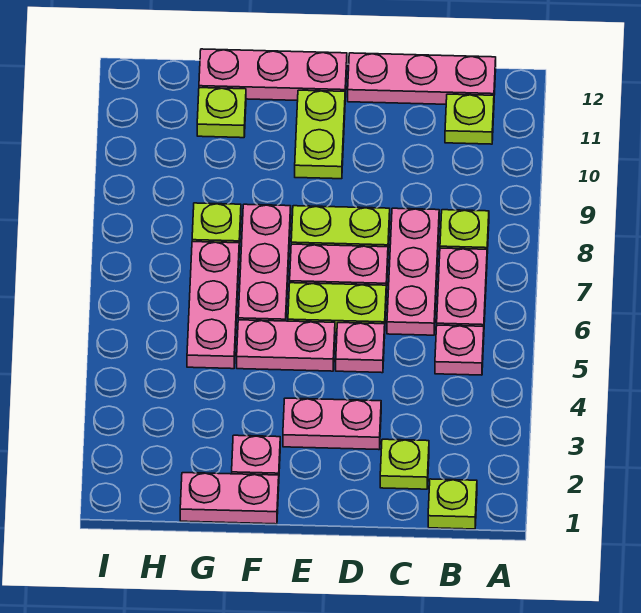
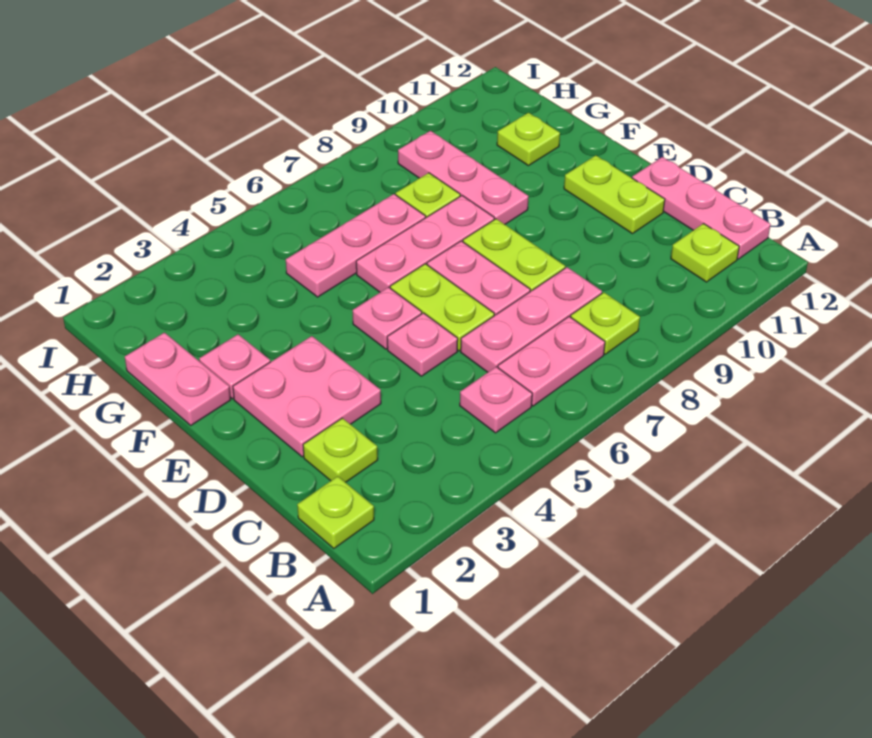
pink plate D3:E3 level 1 -> pink plate D2:E3 level 1
pink plate E5:F5 level 1 -> pink plate E5 level 1
lime plate E10:E11 level 1 -> lime plate D11:E11 level 1
pink plate E12:G12 level 1 -> pink plate F9:H9 level 1

